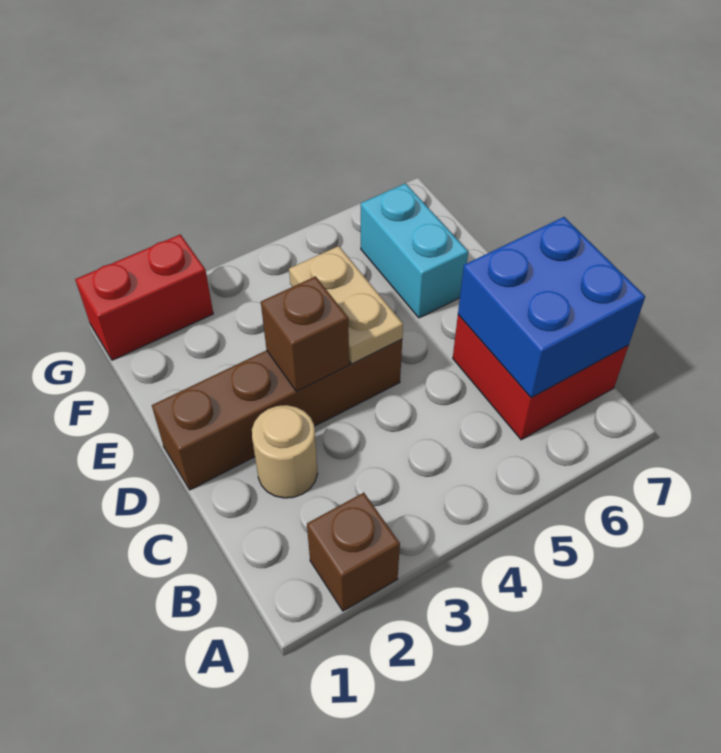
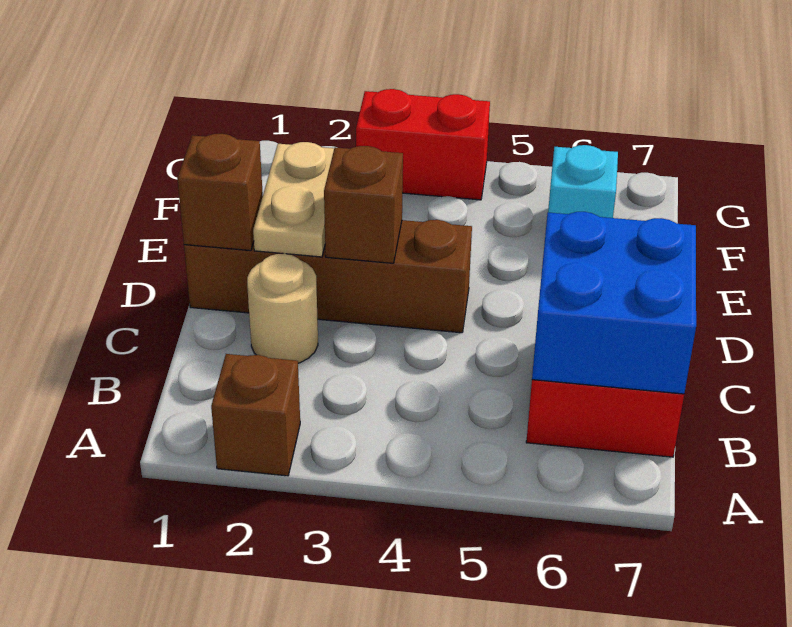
none -> brown brick D1 level 2
tan plate D4:E4 level 2 -> tan plate D2:E2 level 2
cyan brick E6:F6 level 1 -> cyan brick F6 level 1
red brick G1:G2 level 1 -> red brick G3:G4 level 1

